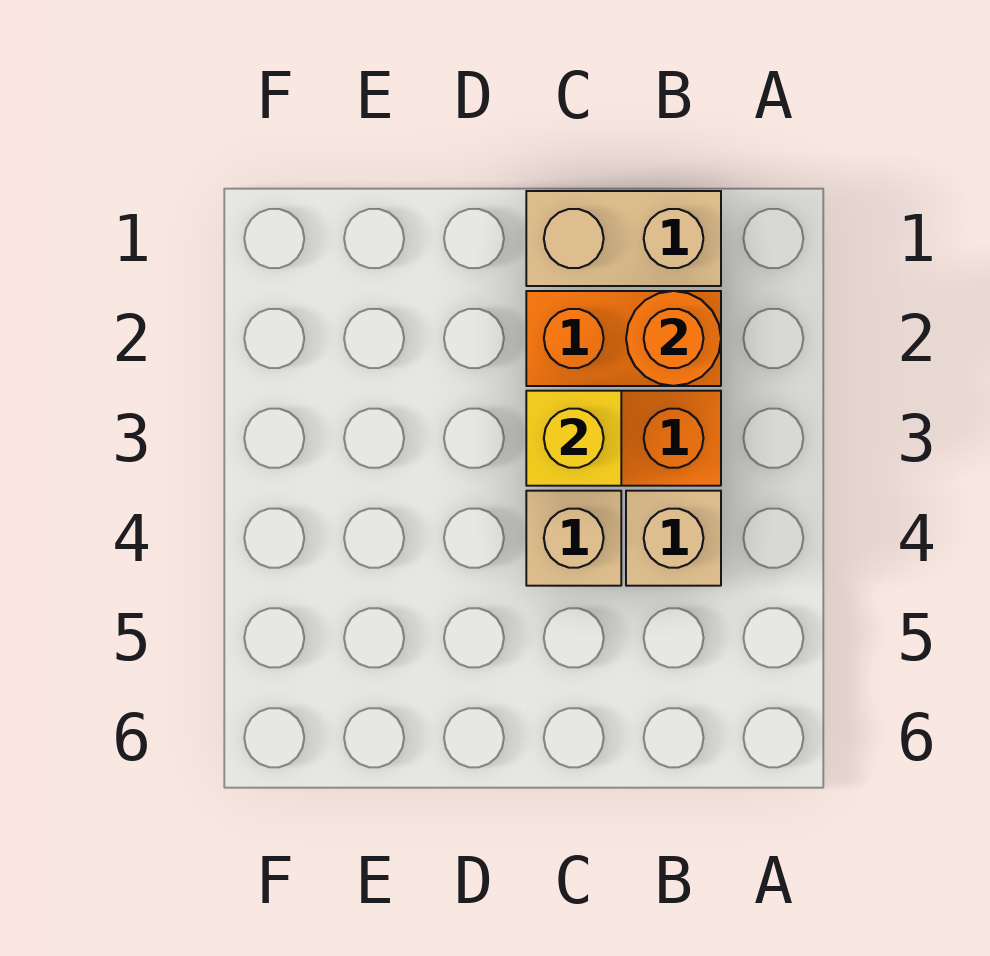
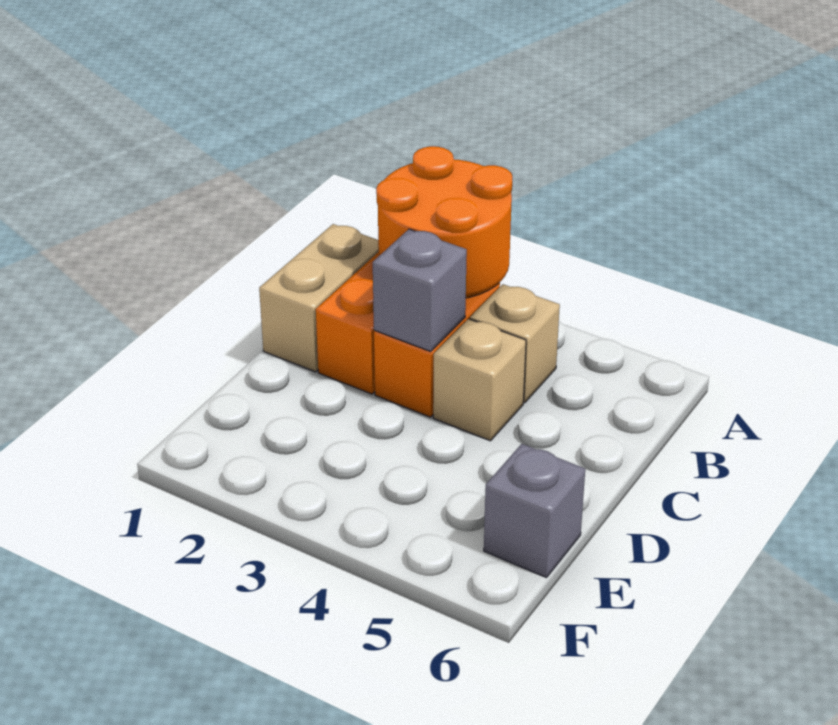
orange round brick B2 level 2 -> orange round brick A2:B3 level 2
yellow brick C3 level 2 -> grey brick C3 level 2
none -> grey brick E6 level 1

